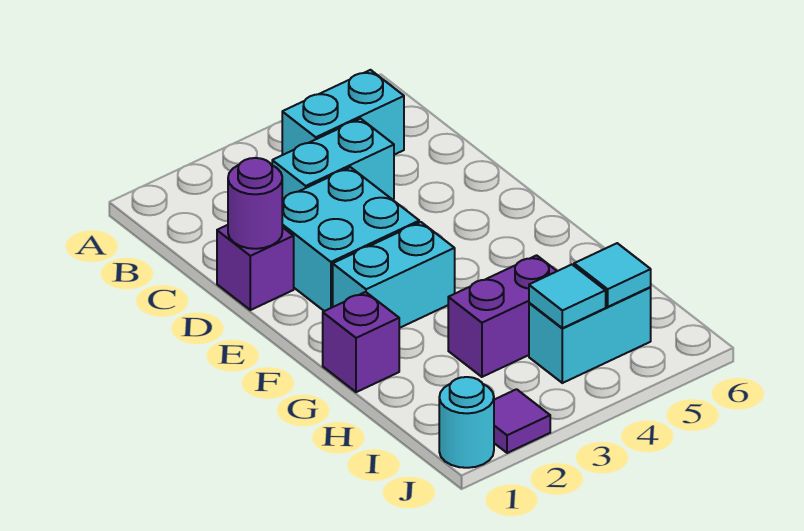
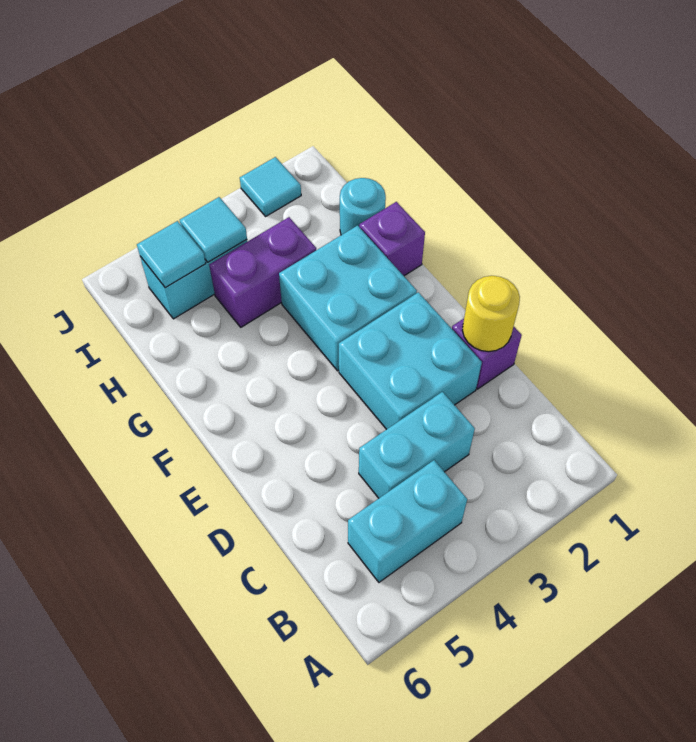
purple round brick D1 level 2 -> yellow round brick D1 level 2
cyan brick F2:F3 level 1 -> cyan brick F2:G3 level 1
cyan round brick J1 level 1 -> cyan round brick H1 level 1
purple tile J2 level 1 -> cyan tile J2 level 1

